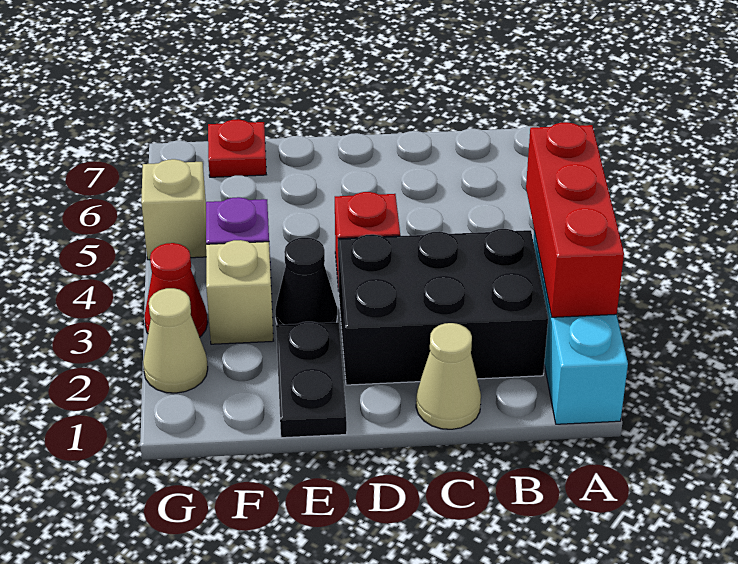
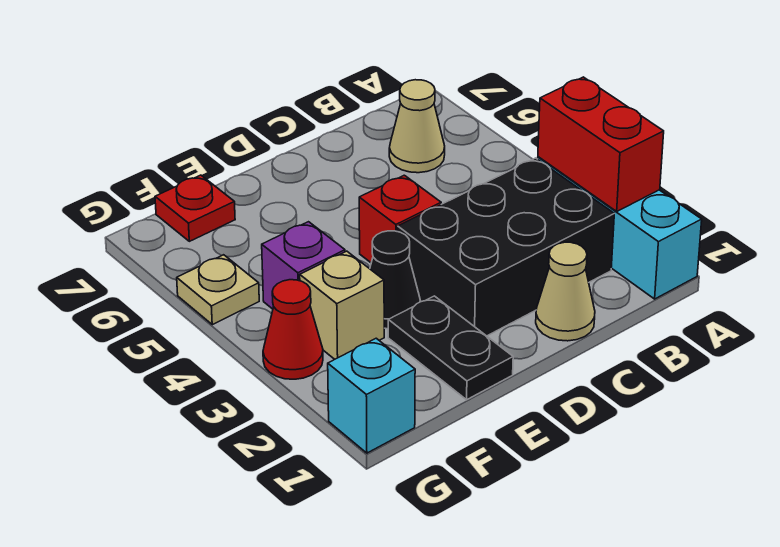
red brick A2:A4 level 2 -> red brick A2:A3 level 2
none -> cyan brick G1 level 1
tan cone G2 level 1 -> tan cone B6 level 1
tan brick G5 level 1 -> tan plate G5 level 1

